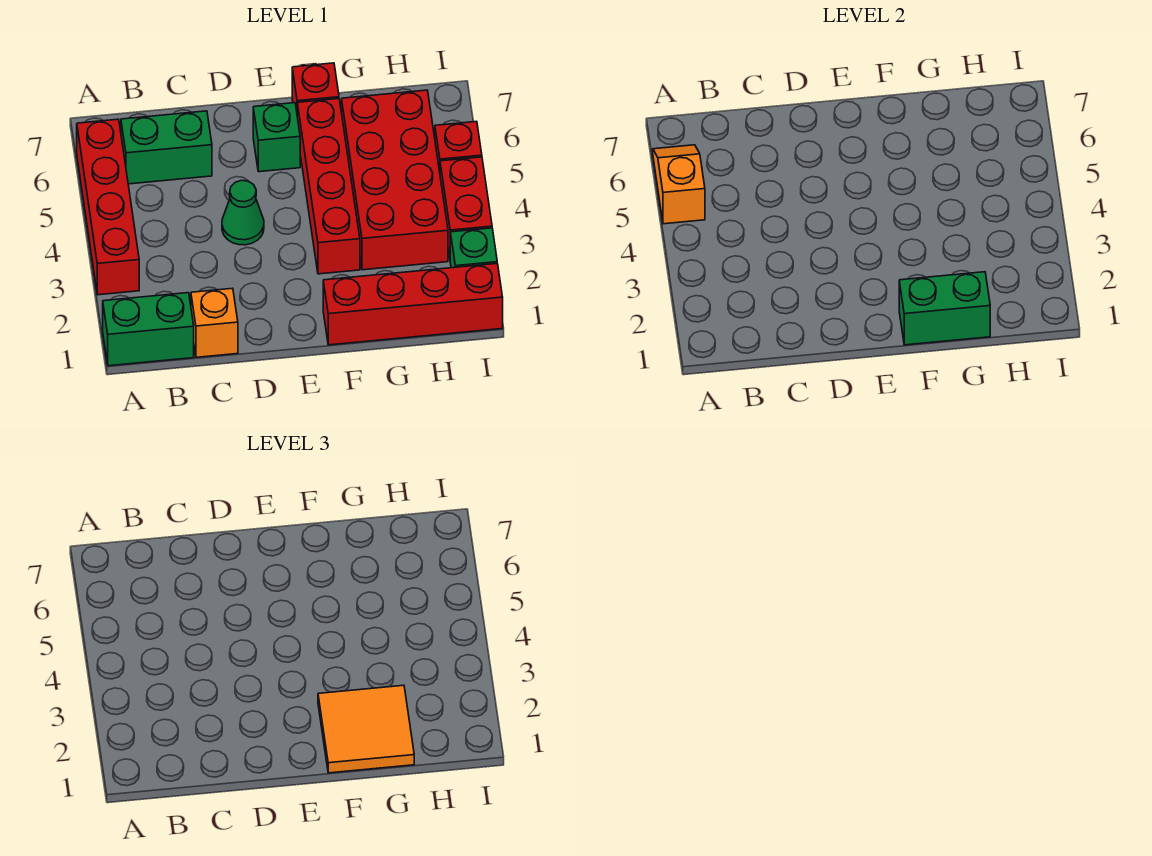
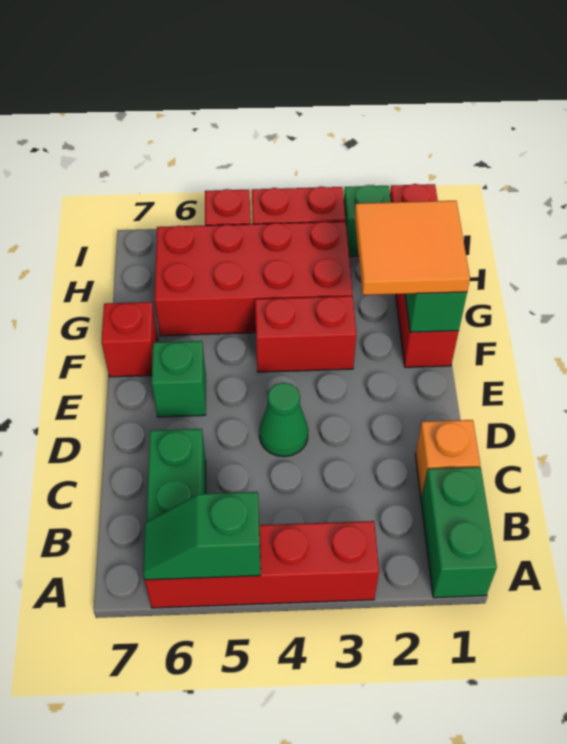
orange slope A5:A6 level 2 top 5 -> green slope A5:A6 level 2 top 5
red brick F3:F6 level 1 -> red brick F3:F4 level 1

